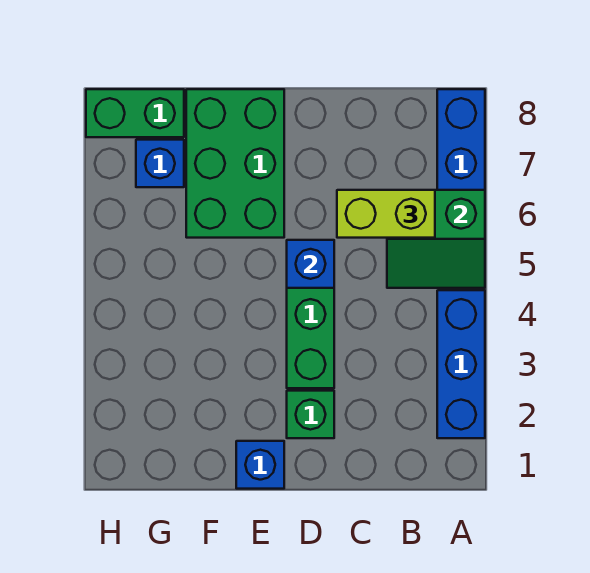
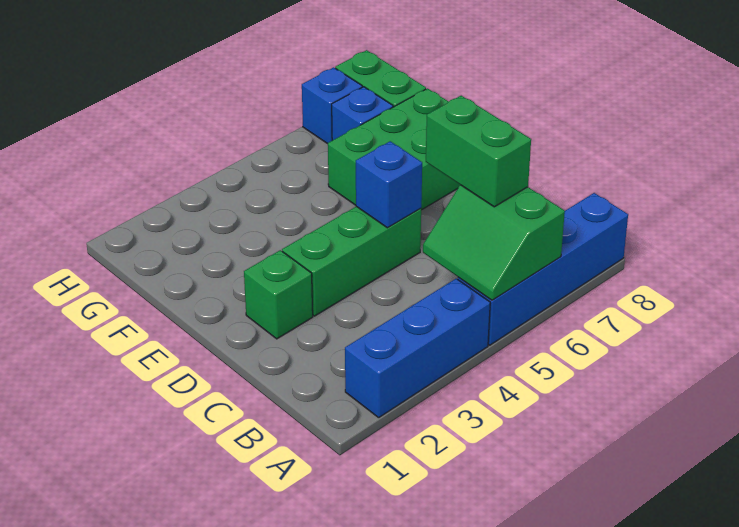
lime brick B6:C6 level 3 -> green brick B6:C6 level 3
blue brick E1 level 1 -> blue brick H7 level 1

